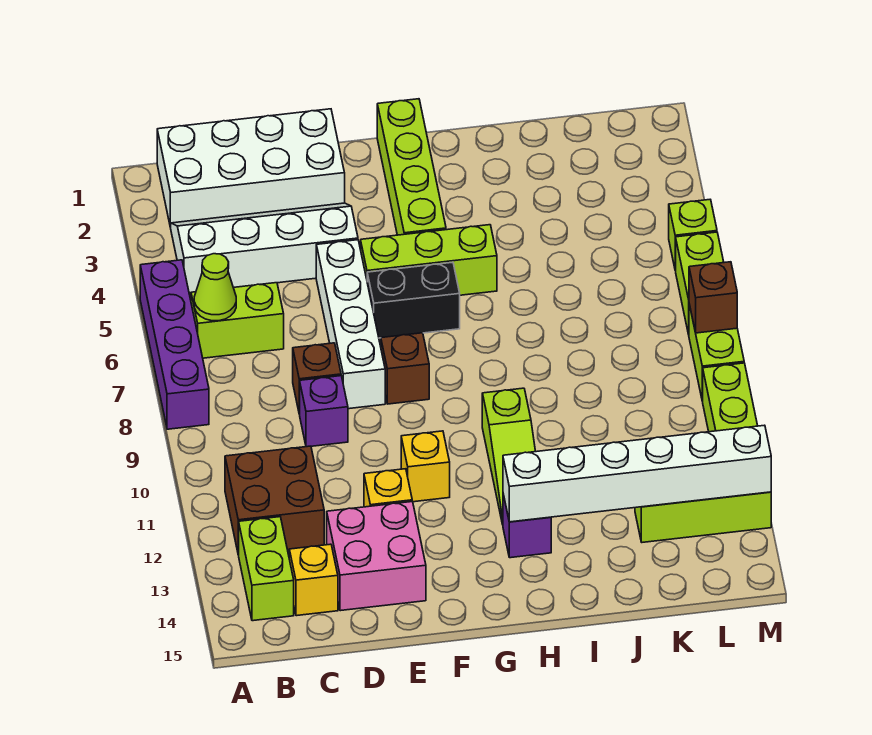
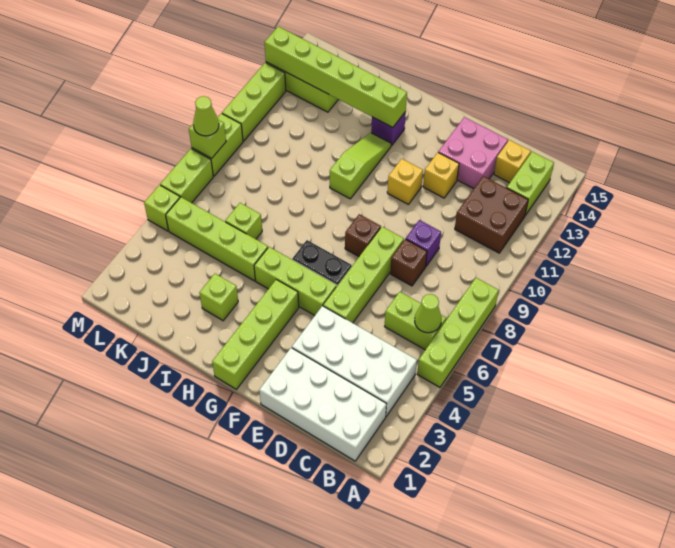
purple brick A5:A8 level 1 -> lime brick A5:A8 level 1
white slope B3:E4 level 1 top 4 -> white brick B3:E4 level 1
white brick E5:E8 level 1 -> lime brick E5:E8 level 1
white brick H13:M13 level 2 -> lime brick H13:M13 level 2
none -> lime brick I3 level 1
none -> lime brick I5:L5 level 1
none -> lime brick J6 level 1
brown brick M8 level 2 -> lime brick M8 level 2
none -> lime cone M8 level 3

